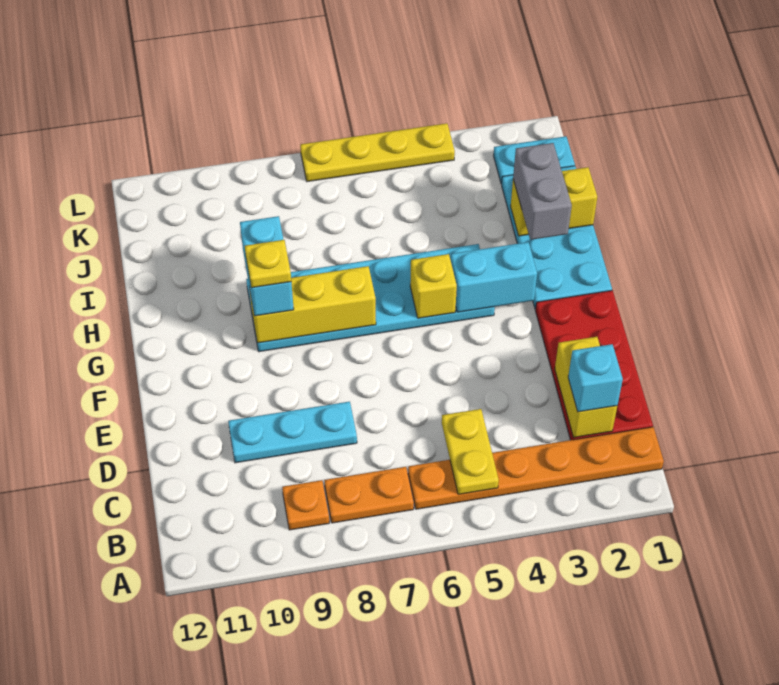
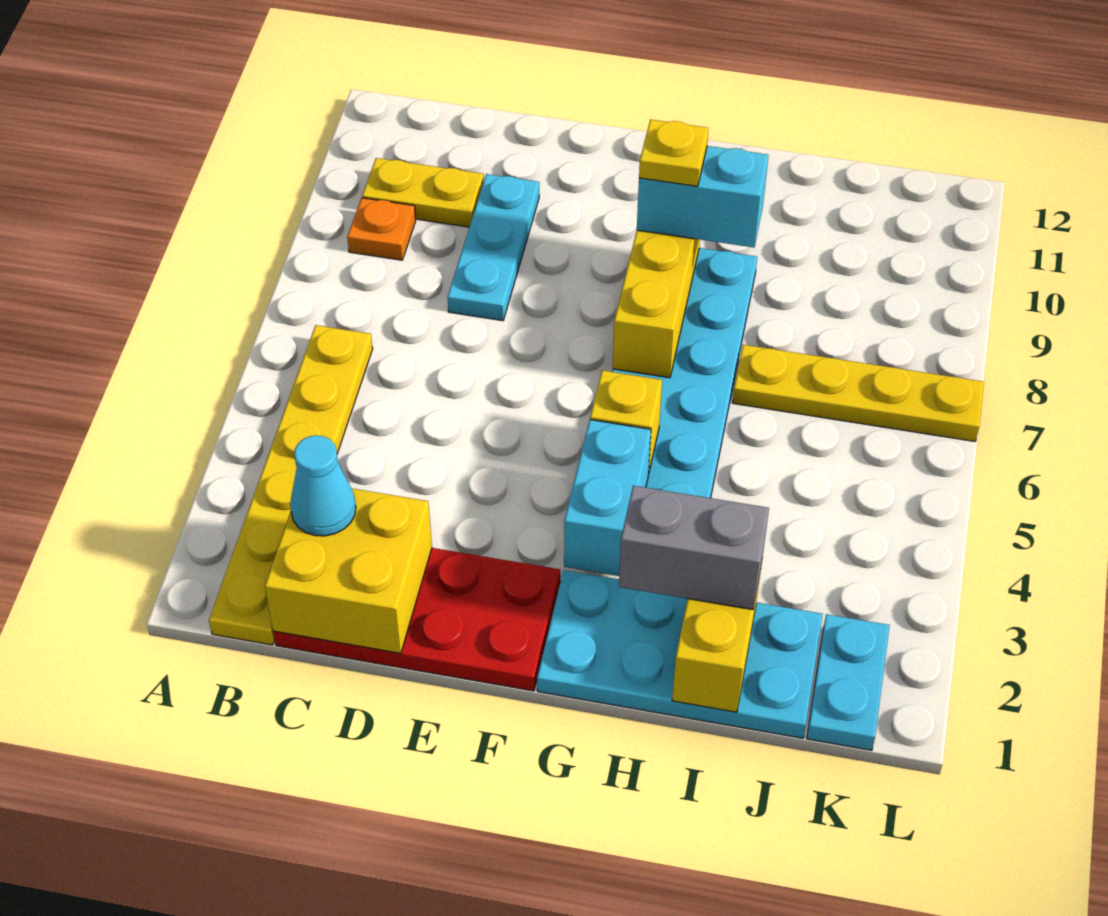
orange plate B1:B6 level 1 -> yellow plate B1:B6 level 1
yellow plate B5:C5 level 2 -> yellow plate B10:C10 level 1
orange plate B7:B8 level 1 -> none
yellow brick C2:D2 level 2 -> yellow brick C1:D2 level 2
cyan brick C2 level 3 -> cyan cone C2 level 3
yellow plate L4:L7 level 1 -> yellow plate I7:L7 level 1

